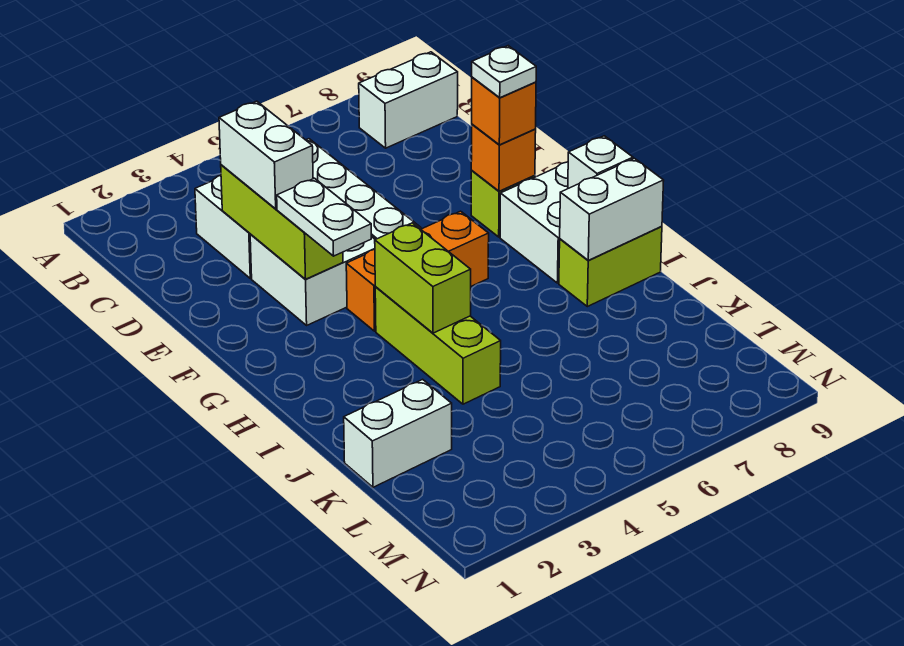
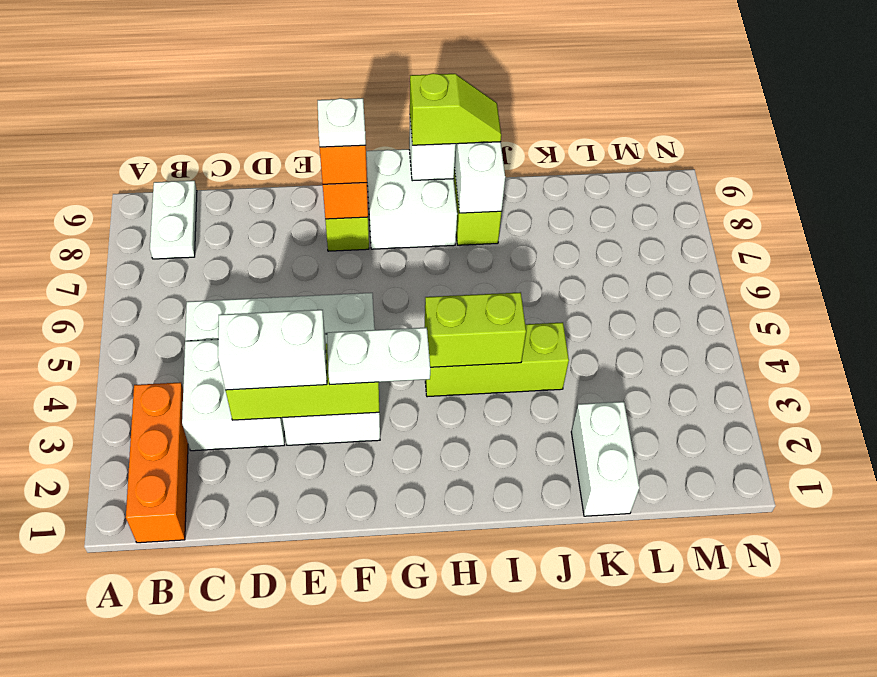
white brick B8:B9 level 1 -> white plate B8:B9 level 1
orange brick G4:G6 level 1 -> orange brick B1:B3 level 1
none -> lime slope H9:I9 level 3 top H

